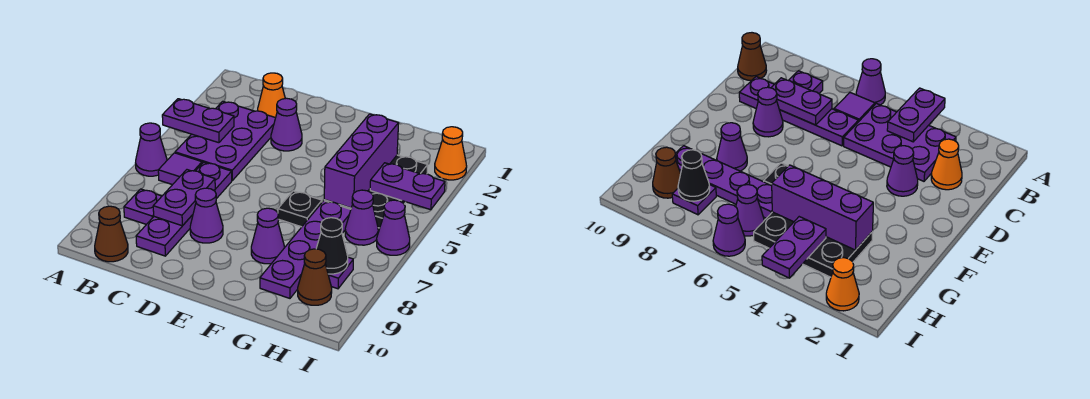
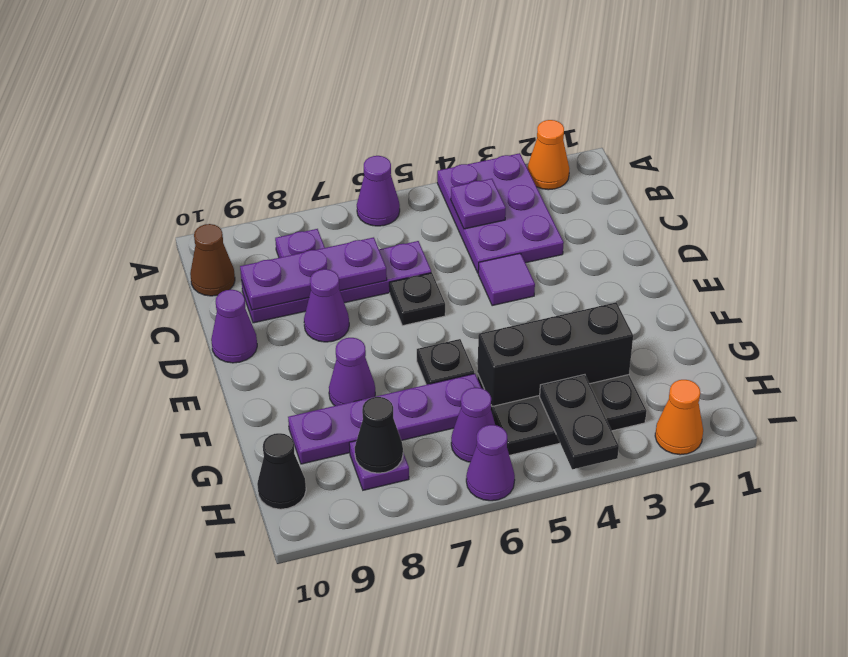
purple plate A4:B4 level 2 -> purple plate B4 level 2
purple plate B3:C5 level 1 -> purple plate A3:C4 level 1
purple tile B6 level 1 -> purple tile D4 level 1
orange cone C2 level 1 -> orange cone A2 level 1
purple plate C7:C8 level 2 -> purple plate C7:C9 level 2
purple cone D3 level 1 -> purple cone D10 level 1
none -> black plate D6 level 1
purple brick G3:G5 level 2 -> black brick G3:G5 level 2
purple plate H4:I4 level 2 -> black plate H4:I4 level 2
brown cone H9 level 1 -> none
none -> black cone H10 level 1

